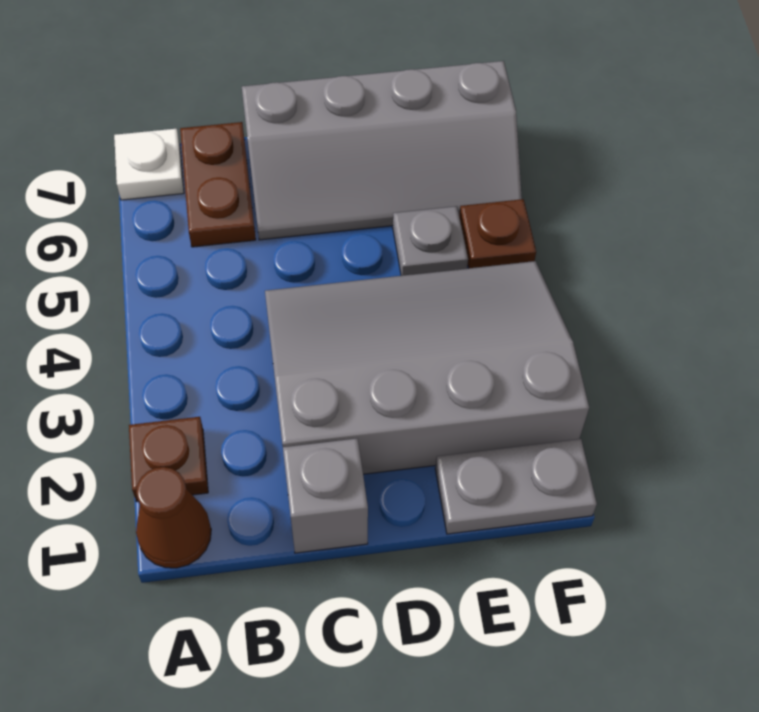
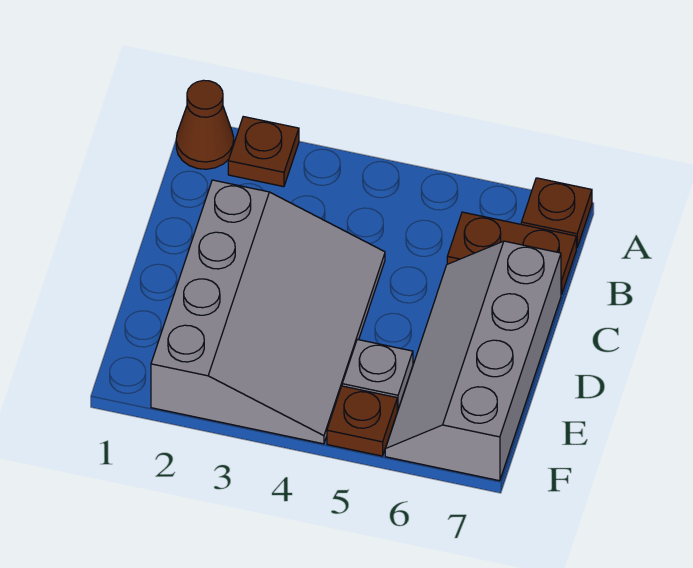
white plate A7 level 1 -> brown plate A7 level 1
grey brick C1 level 1 -> none
grey plate E1:F1 level 1 -> none

